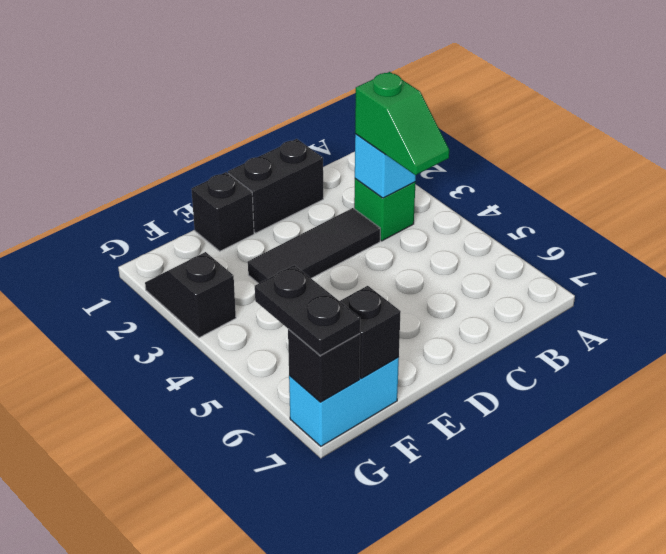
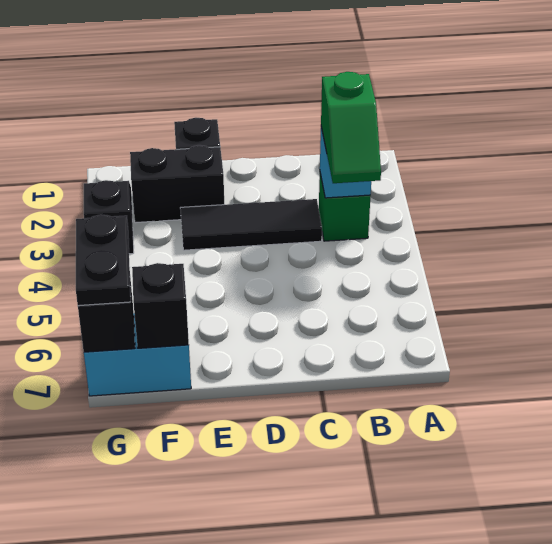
black brick C1:D1 level 1 -> black brick E2:F2 level 1

